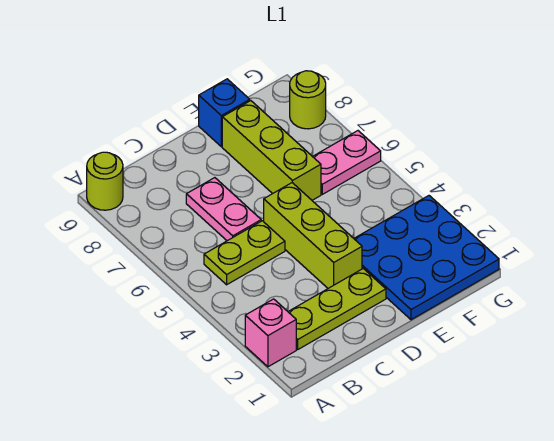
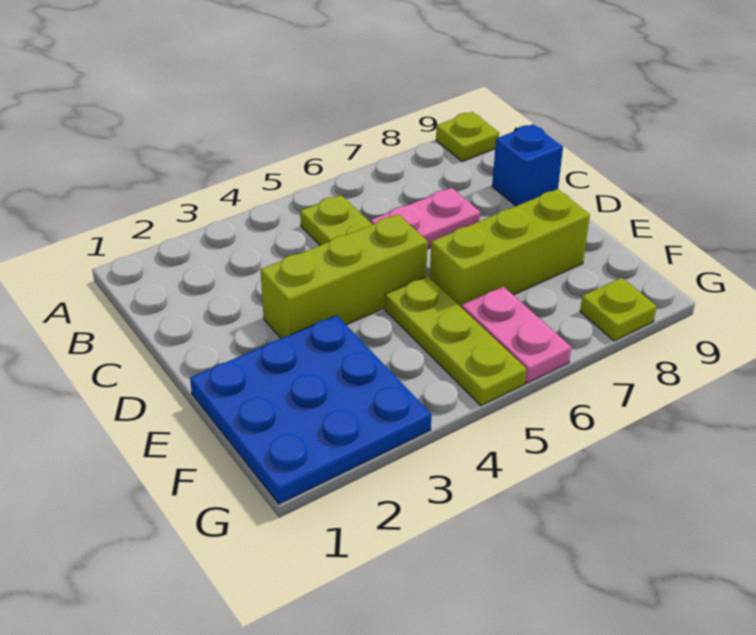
pink brick A2 level 1 -> none
lime round brick A9 level 1 -> lime plate A9 level 1
lime plate B2:D2 level 1 -> lime plate E5:G5 level 1
blue brick E9 level 1 -> blue brick C9 level 1
lime round brick G8 level 1 -> lime plate G8 level 1

